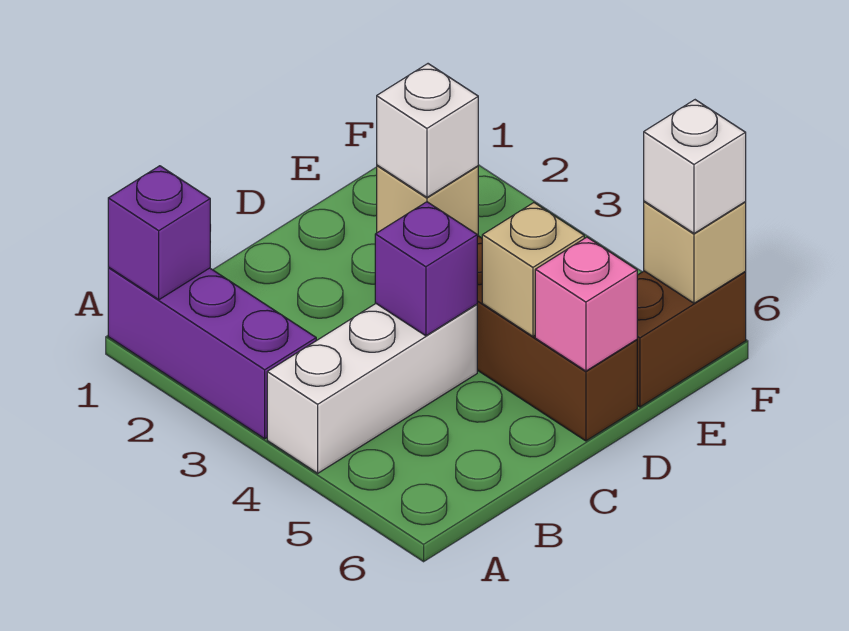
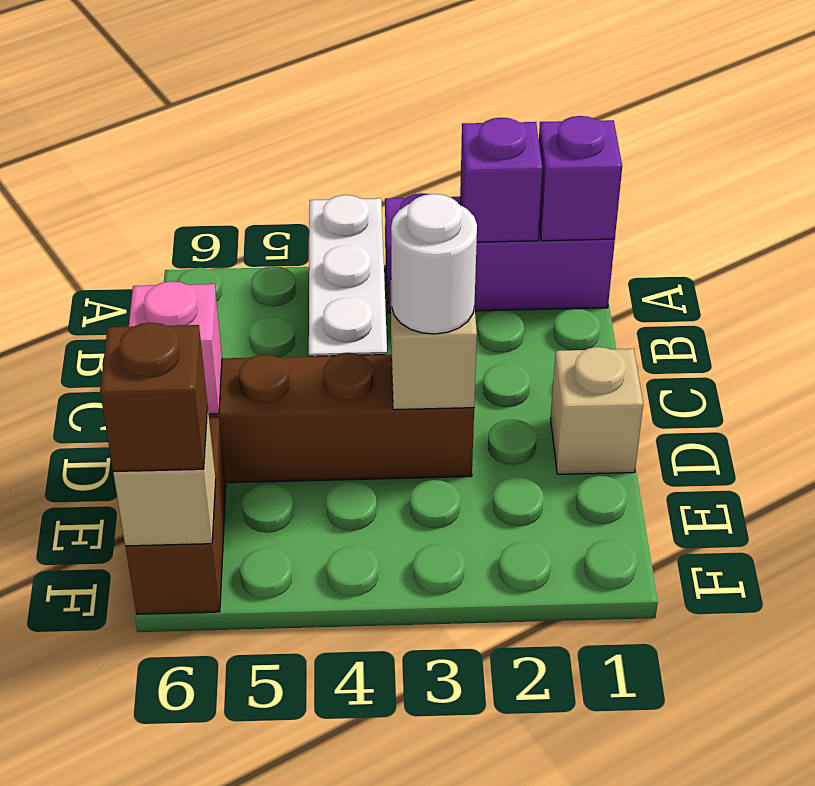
purple brick C4 level 2 -> purple brick A2 level 2
white brick D3 level 3 -> white round brick D3 level 3
tan brick D5 level 2 -> tan brick D1 level 1
white brick F6 level 3 -> brown brick F6 level 3

